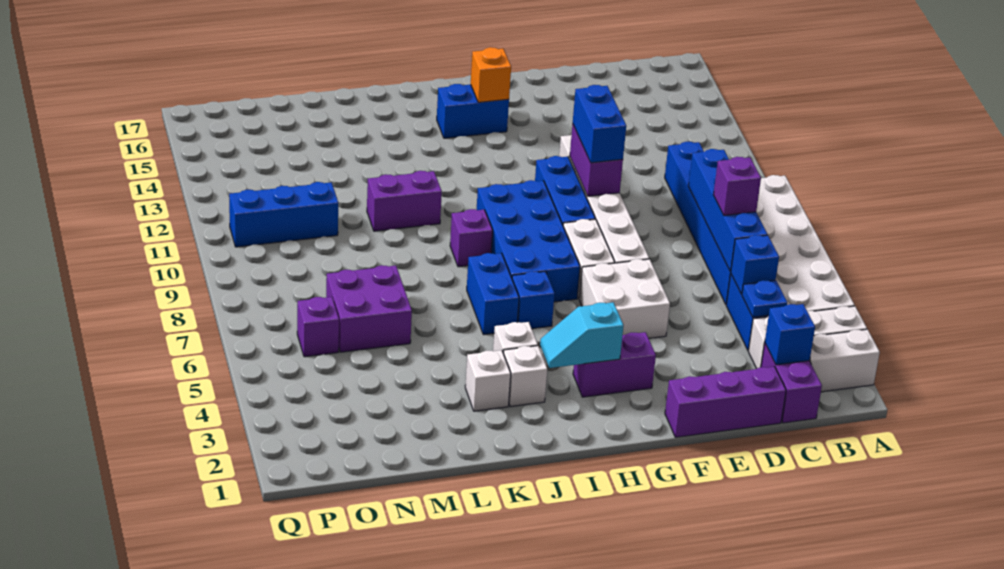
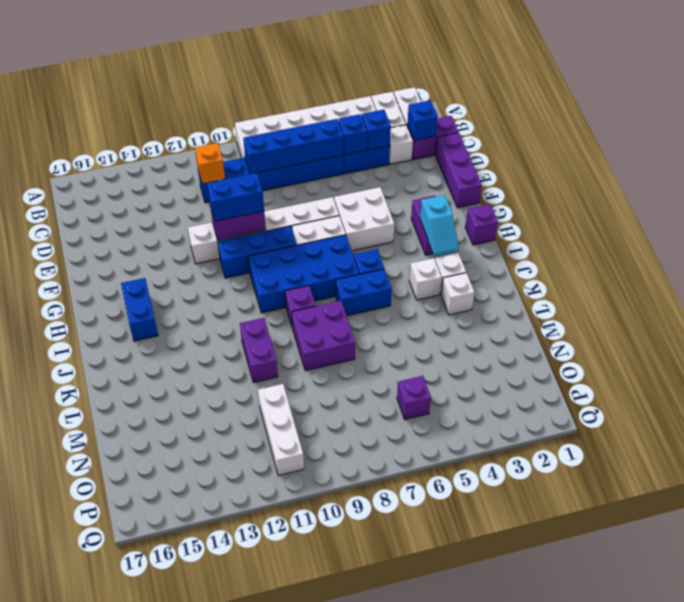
blue plate C4 level 2 -> blue brick C4 level 2
purple brick C7 level 3 -> purple brick H1 level 1
orange brick H15 level 2 -> orange brick C11 level 2
purple brick M6:N7 level 1 -> purple brick K8:L9 level 1
blue brick N11:P11 level 1 -> white brick N11:P11 level 1

